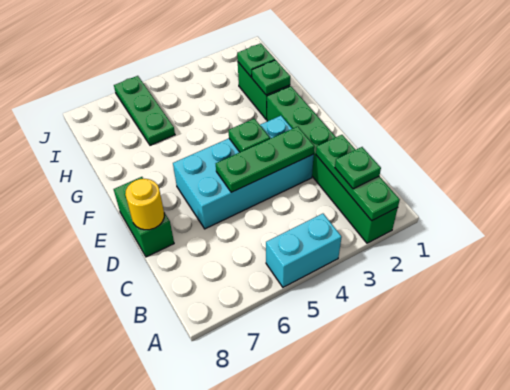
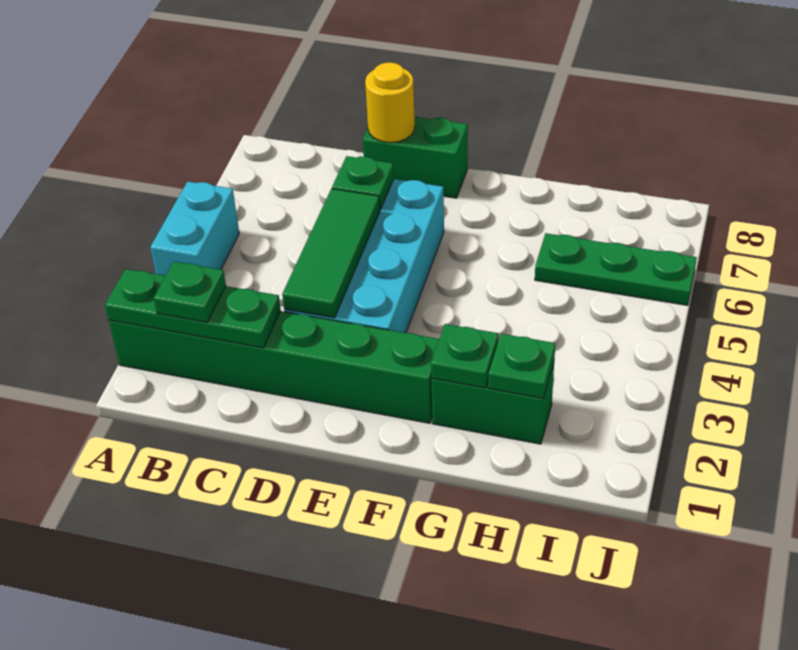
green plate D3:D5 level 2 -> green tile D3:D5 level 2
green plate E4 level 2 -> green plate D6 level 2

